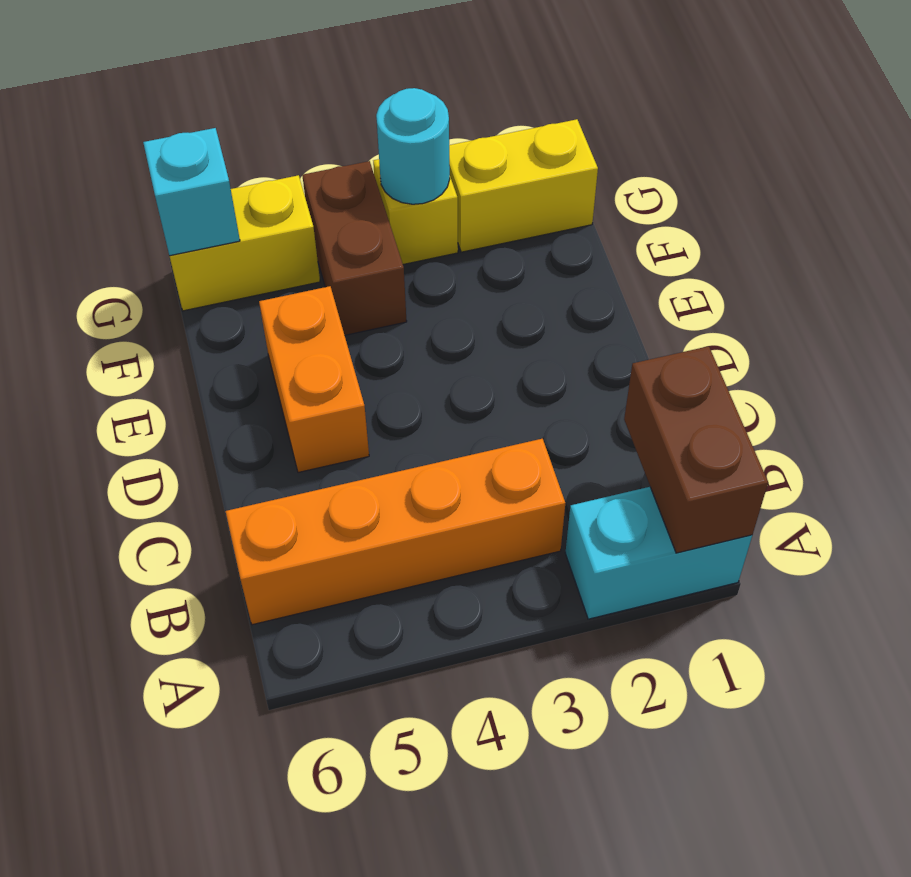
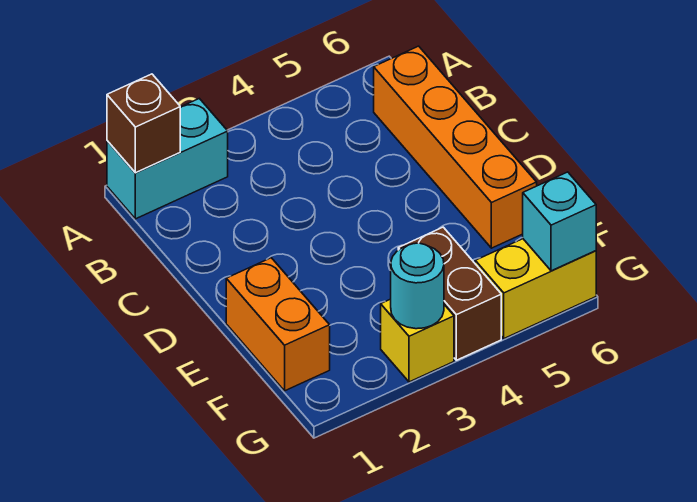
brown brick A1:B1 level 2 -> brown brick A1 level 2
orange brick B3:B6 level 1 -> orange brick B6:E6 level 1
orange brick D5:E5 level 1 -> orange brick E1:F1 level 1
yellow brick G1:G2 level 1 -> none

